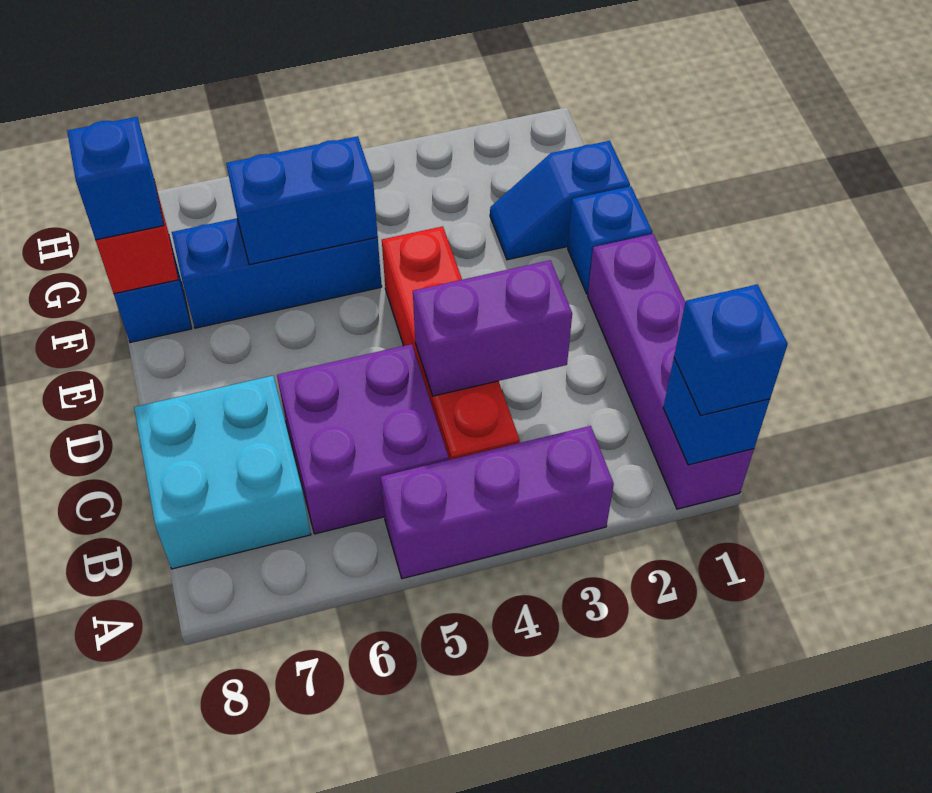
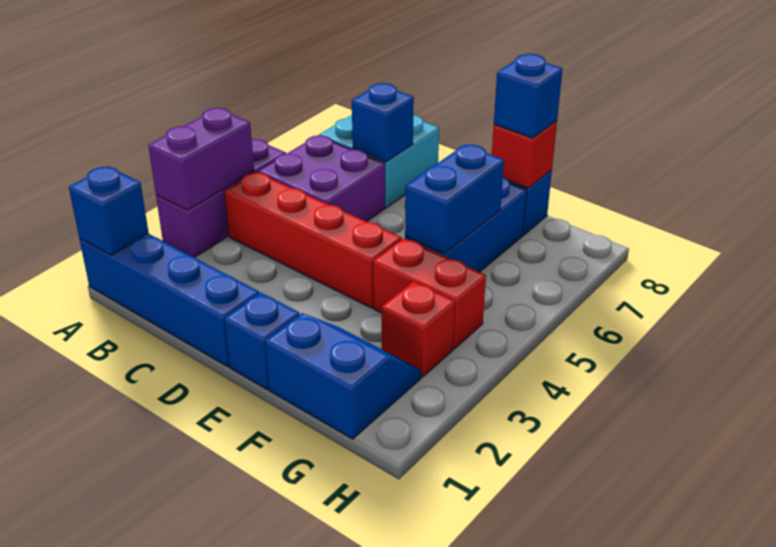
purple brick A1:D1 level 1 -> blue brick A1:D1 level 1
blue brick A1 level 3 -> blue brick C7 level 2
purple brick C3:C4 level 2 -> purple brick A3:A4 level 2
blue slope F1:F2 level 1 top 1 -> blue slope F1:G2 level 1 top 1
none -> red brick F4:G4 level 1
none -> red brick G3 level 1

